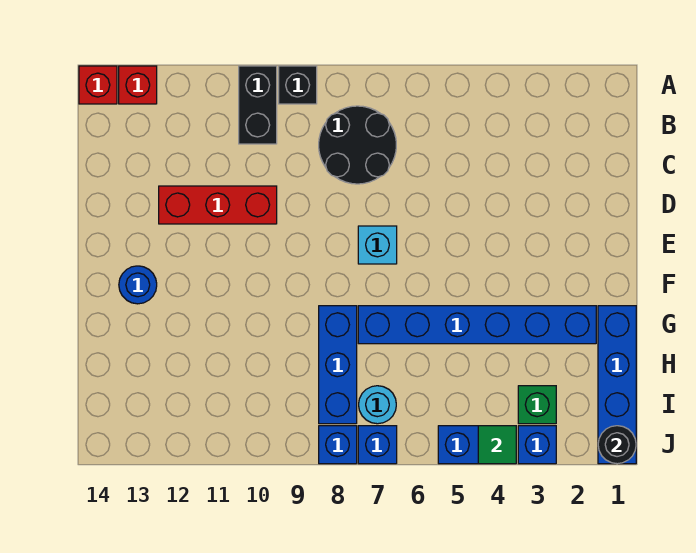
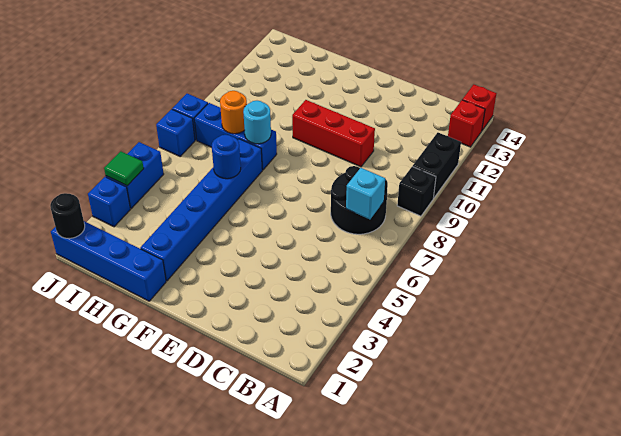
black brick A10:B10 level 1 -> black brick A10:A11 level 1
red brick D10:D12 level 1 -> red brick D10:F10 level 1
cyan brick E7 level 1 -> cyan brick B7 level 2
blue round brick F13 level 1 -> blue round brick G6 level 2
none -> orange round brick H8 level 2
green brick I3 level 1 -> none
cyan round brick I7 level 1 -> cyan round brick G8 level 2

